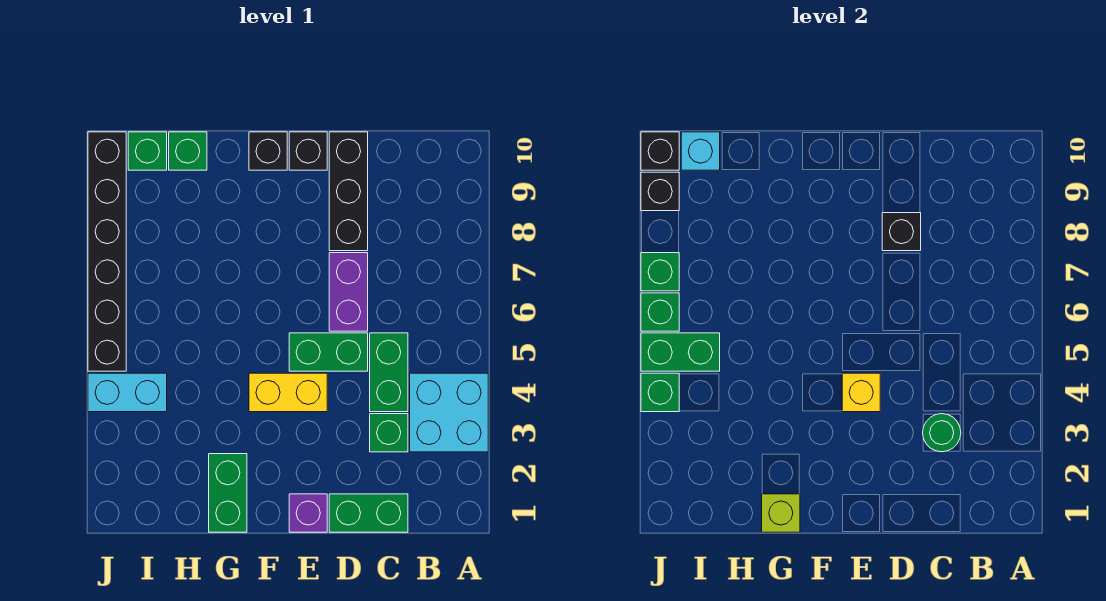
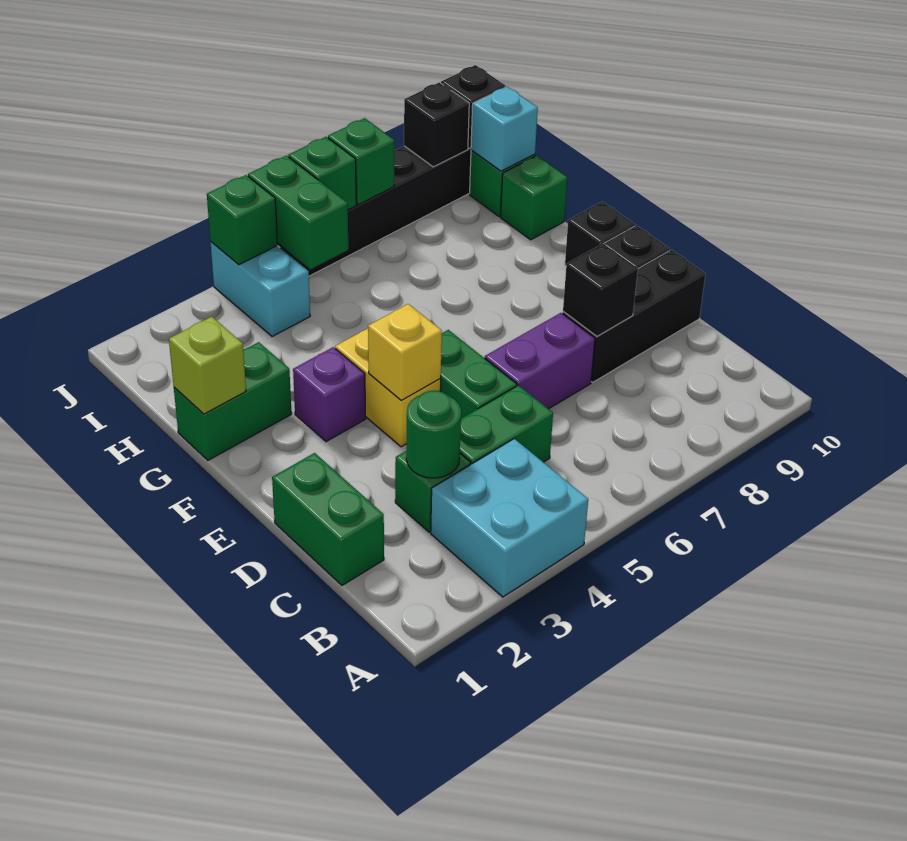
purple brick E1 level 1 -> purple brick F3 level 1

